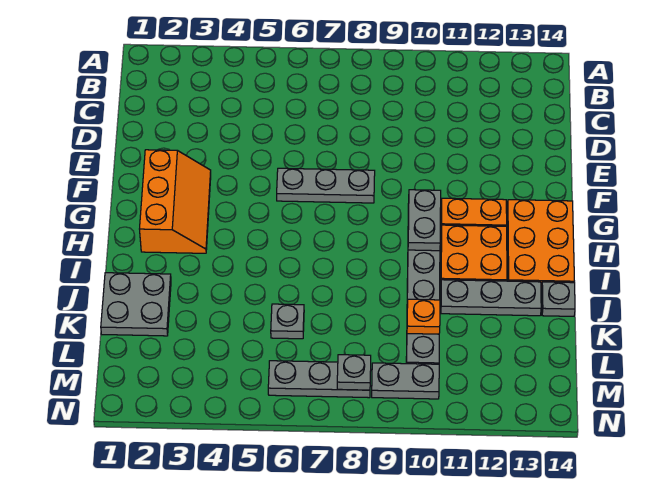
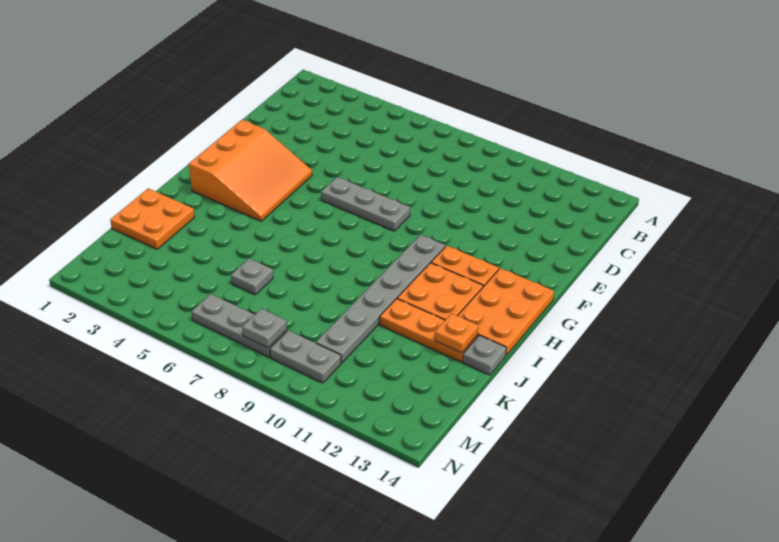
orange slope F2:H3 level 1 top 2 -> orange slope F2:H4 level 1 top 2
grey plate G10:H10 level 2 -> none
grey plate J1:K2 level 1 -> orange plate J1:K2 level 1
grey plate J11:J13 level 1 -> orange plate J11:J13 level 1
orange plate K10 level 2 -> orange plate J13 level 2

